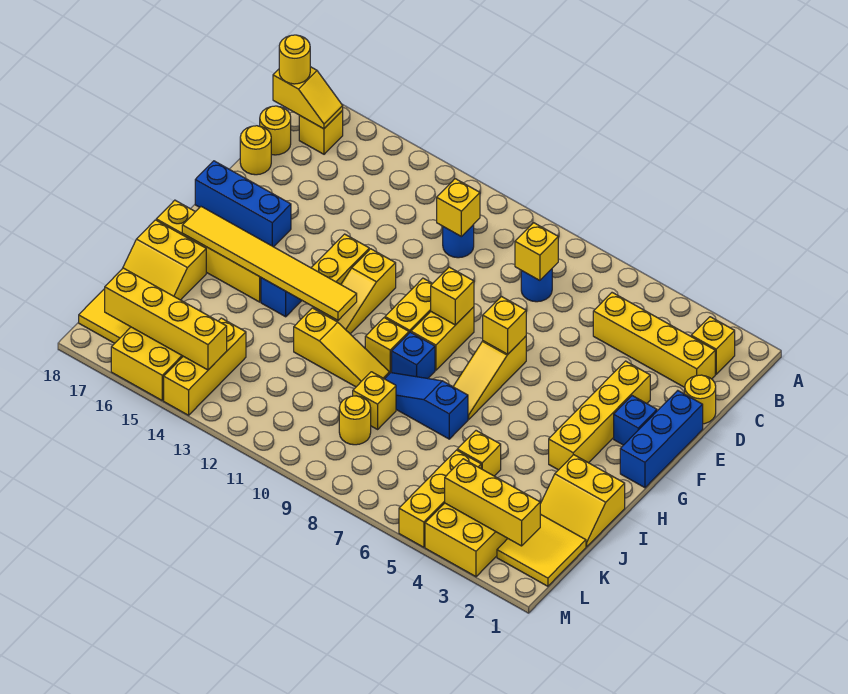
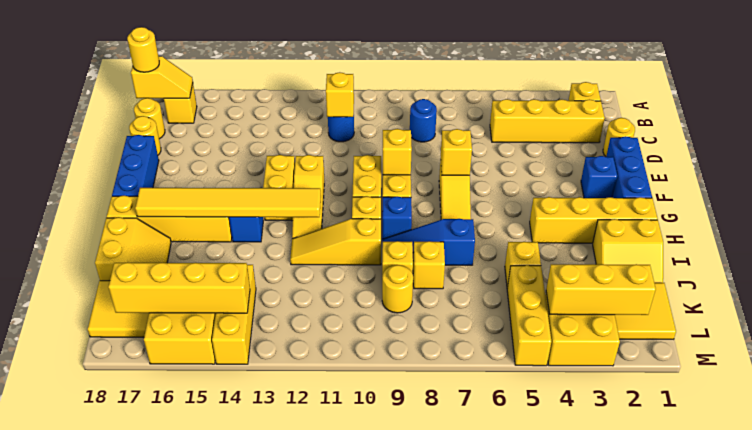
yellow brick C8 level 2 -> yellow brick J8 level 1
yellow brick E3:H3 level 1 -> yellow brick H1:H4 level 1
blue brick F16:F18 level 1 -> blue brick E18:G18 level 1
yellow slope I10:I12 level 1 top 12 -> yellow slope I10:I12 level 1 top 10
yellow slope I17:J18 level 1 top I -> yellow slope I17:J18 level 1 top 18

